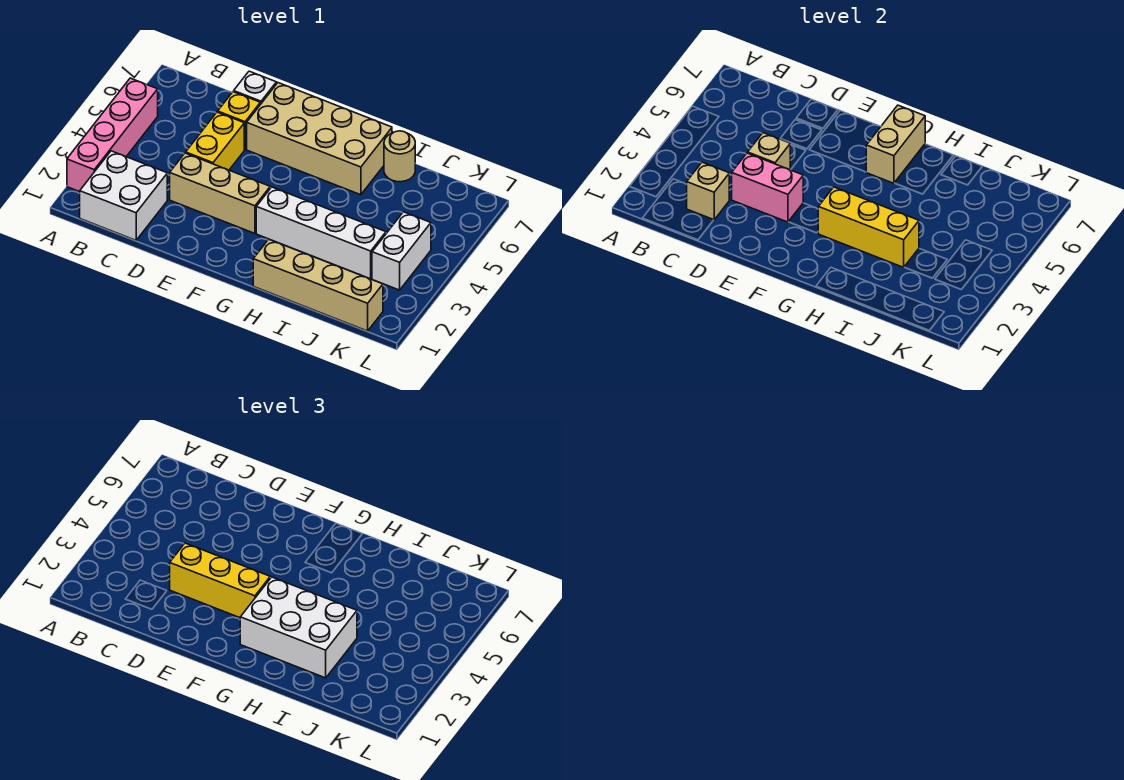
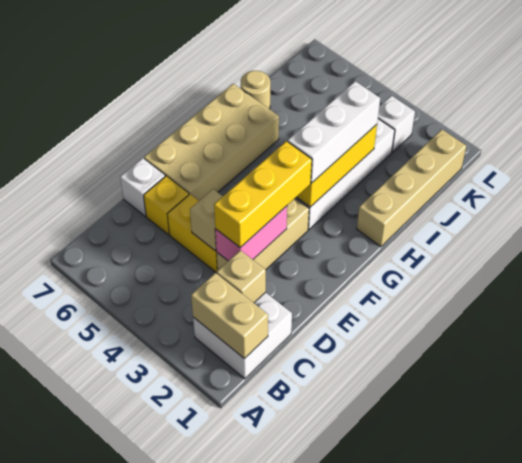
pink brick A2:A5 level 1 -> none
white brick G2:I3 level 3 -> white brick G3:I3 level 3
tan brick G6:G7 level 2 -> tan brick B1:B2 level 2
white brick K3:K4 level 1 -> white brick K3 level 1

